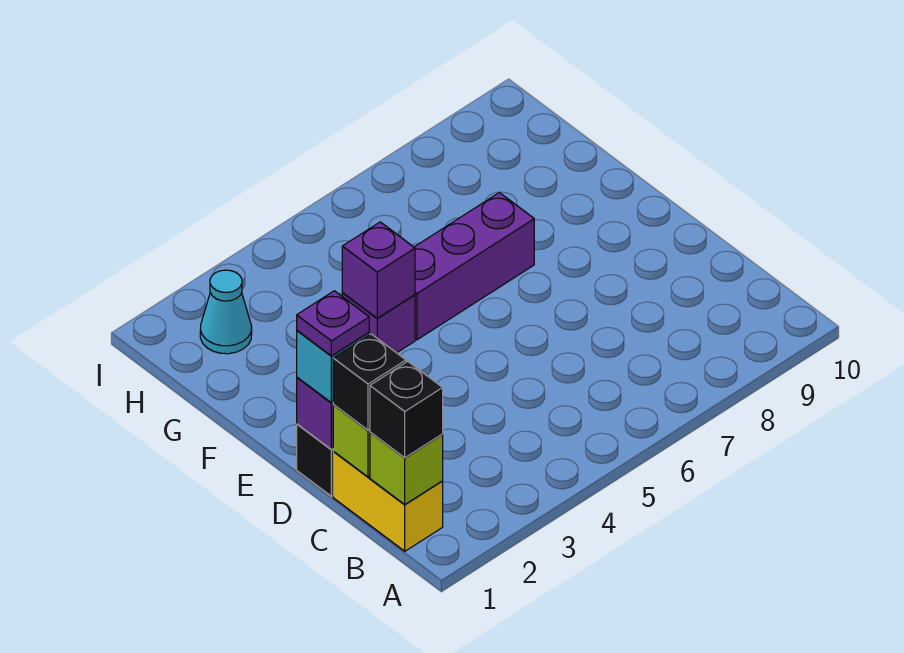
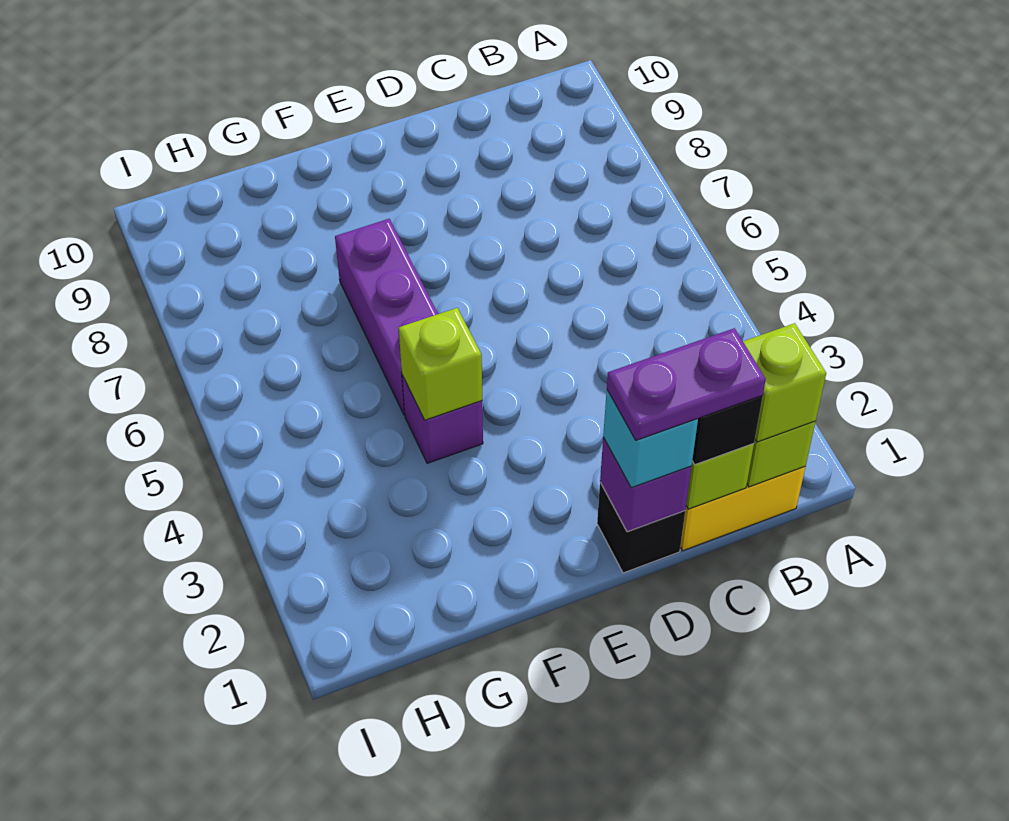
black brick B1 level 3 -> lime brick B1 level 3
purple plate D1 level 4 -> purple plate C1:D1 level 4
purple brick F4 level 2 -> lime brick F4 level 2
cyan cone H2 level 1 -> none

